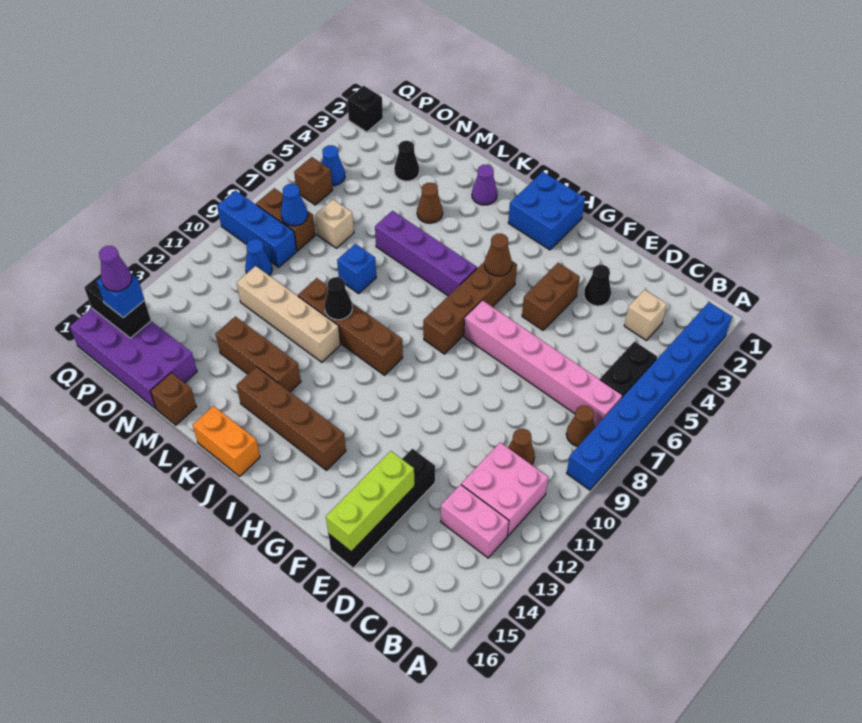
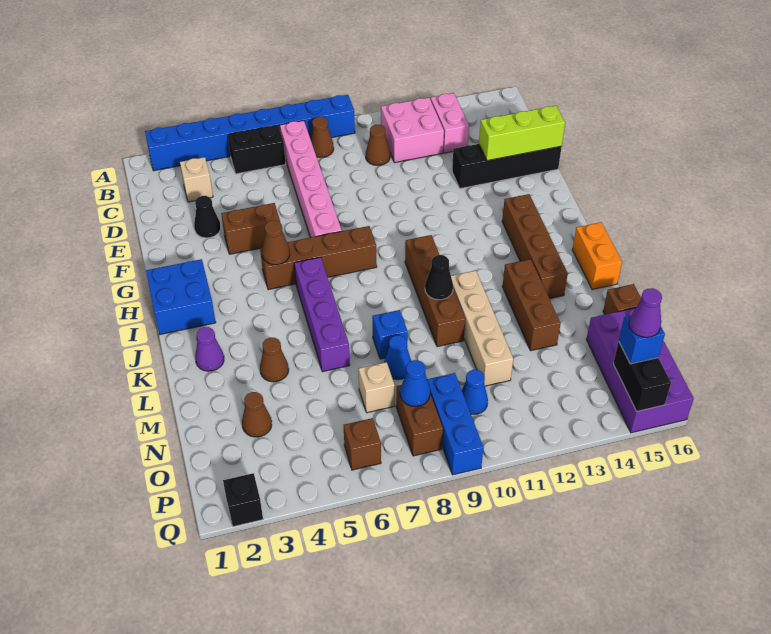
black cone N3 level 1 -> brown cone N3 level 1
blue cone P5 level 1 -> blue cone M8 level 1

